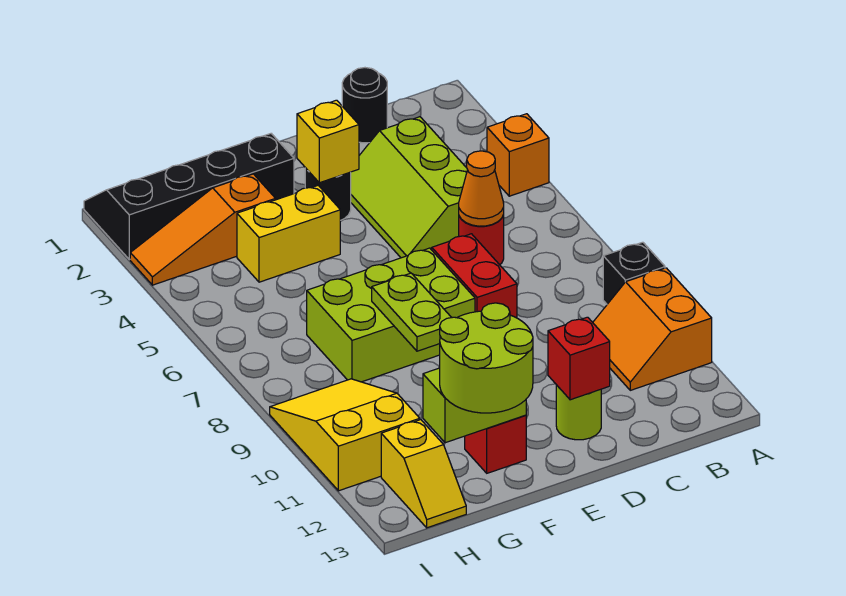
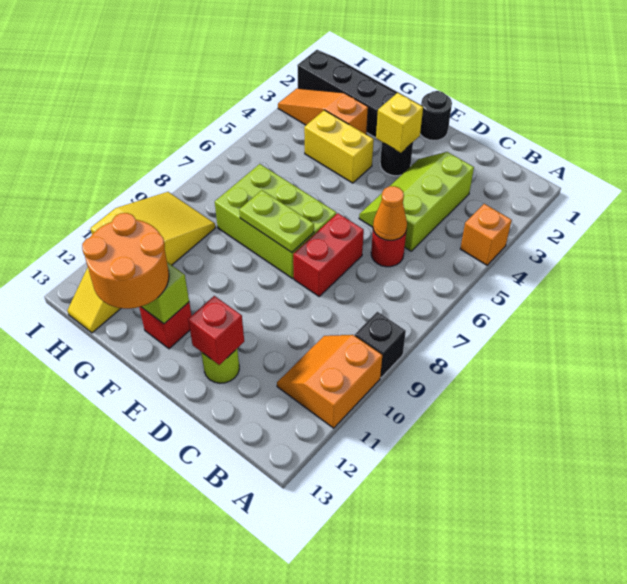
black round brick C1 level 1 -> black round brick E1 level 1
lime plate F8:F9 level 2 -> lime plate E8:F8 level 2
lime round brick F12:G13 level 3 -> orange round brick F12:G13 level 3

